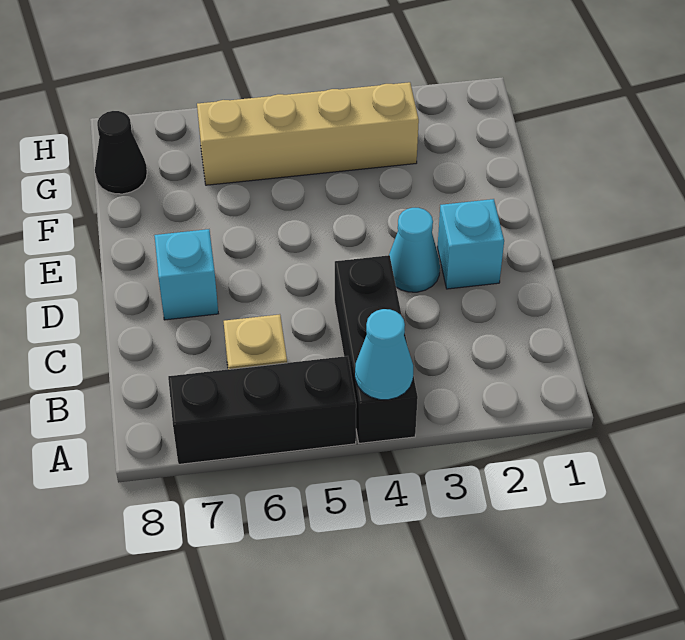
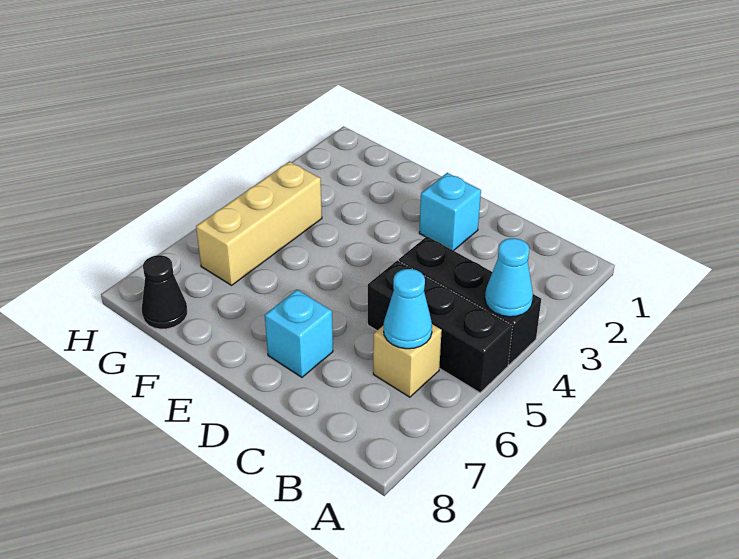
black brick A5:A7 level 1 -> black brick A5:C5 level 1
cyan cone D3 level 1 -> cyan cone B6 level 2
tan brick G3:G6 level 1 -> tan brick G4:G6 level 1

